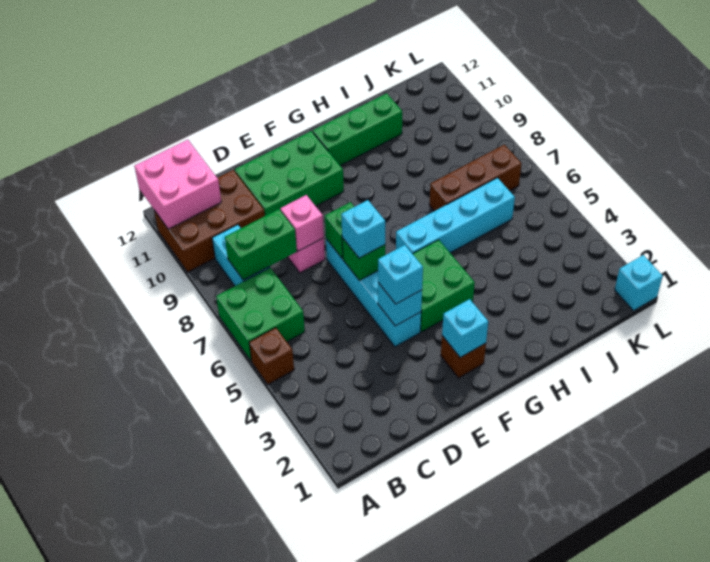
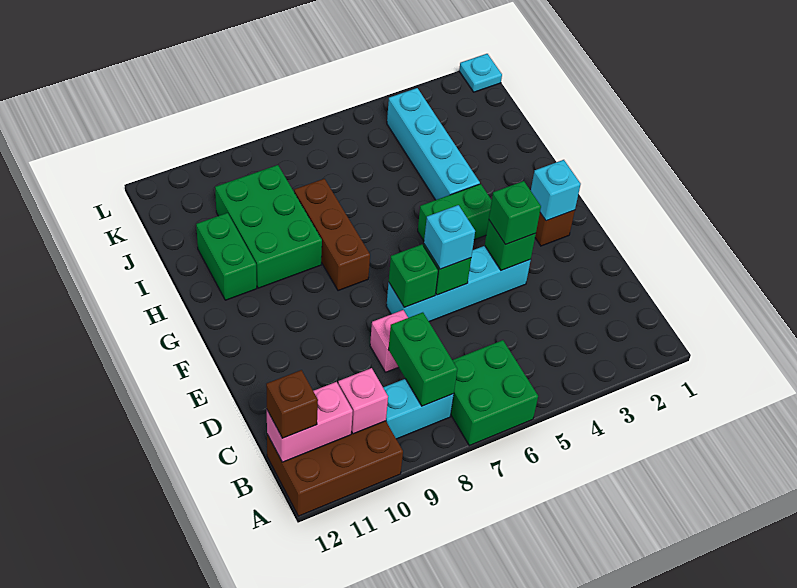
brown brick A5 level 1 -> brown brick B12 level 3
brown brick A10:C11 level 1 -> brown brick A10:B12 level 1
pink brick A11:B12 level 2 -> pink brick B11:B12 level 2
pink brick D8 level 2 -> pink brick B10 level 2
green brick D10:F11 level 1 -> green brick H9:J10 level 1
cyan brick E4 level 2 -> green brick E4 level 2
cyan brick E4 level 3 -> green brick E4 level 3
green brick F4:G5 level 1 -> green brick G4:G5 level 1
cyan brick G6:J6 level 1 -> cyan brick H4:K4 level 1
green brick G11:I11 level 1 -> green brick H11:I11 level 1
brown brick I7:K7 level 1 -> brown brick G8:I8 level 1
cyan brick L1 level 1 -> cyan plate L1 level 1

